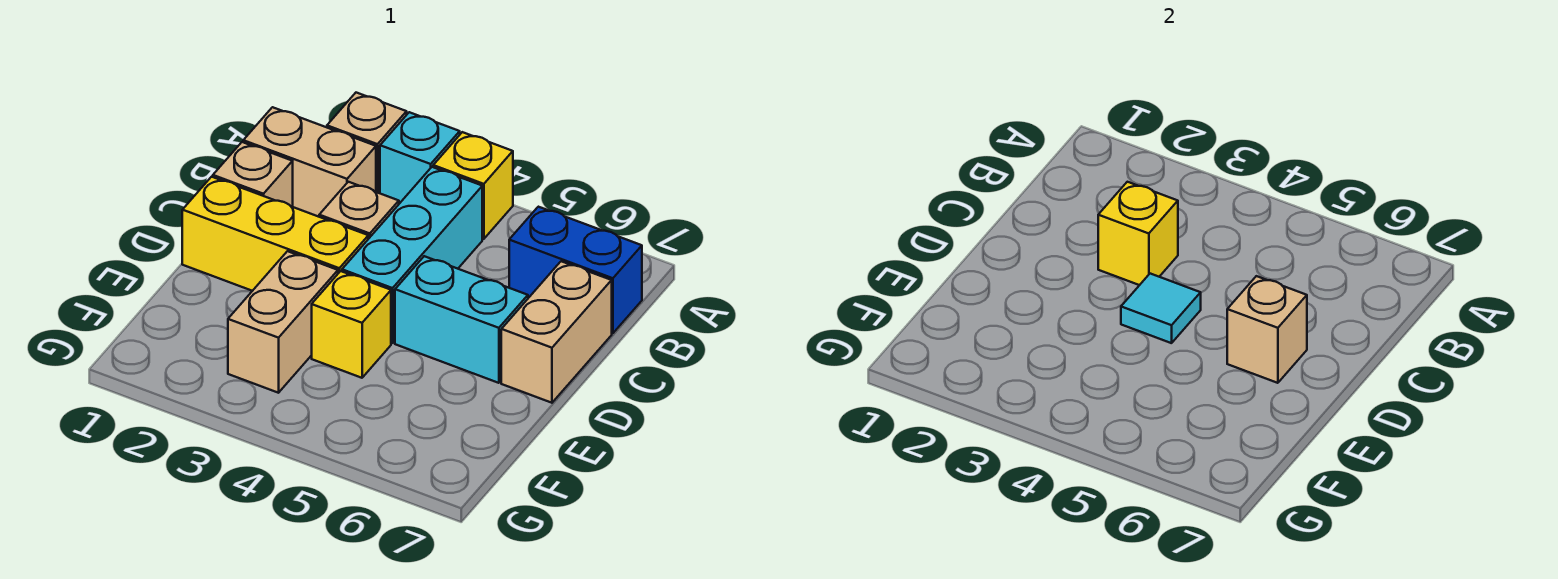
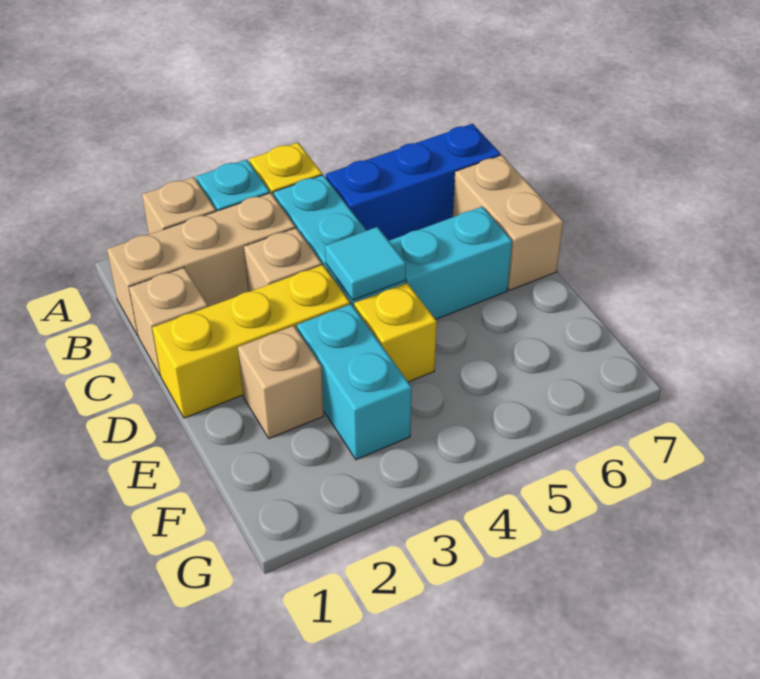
tan brick B1:B2 level 1 -> tan brick B1:B3 level 1
blue brick B6:B7 level 1 -> blue brick B5:B7 level 1
yellow brick C3 level 2 -> none
tan brick D6 level 2 -> tan brick E2 level 1
tan brick E3:F3 level 1 -> cyan brick E3:F3 level 1

